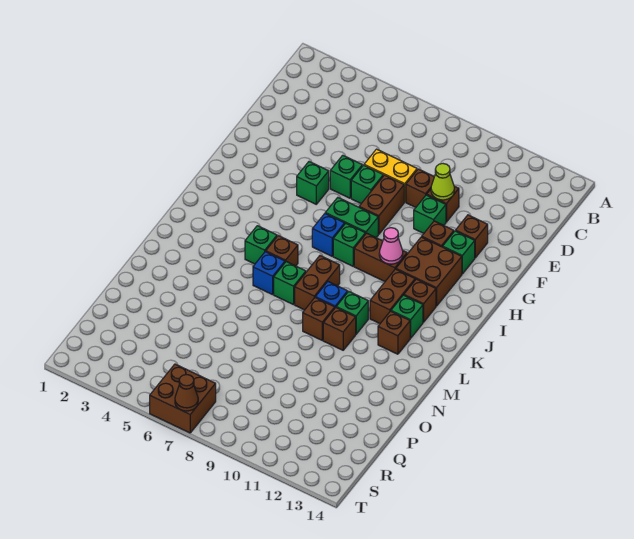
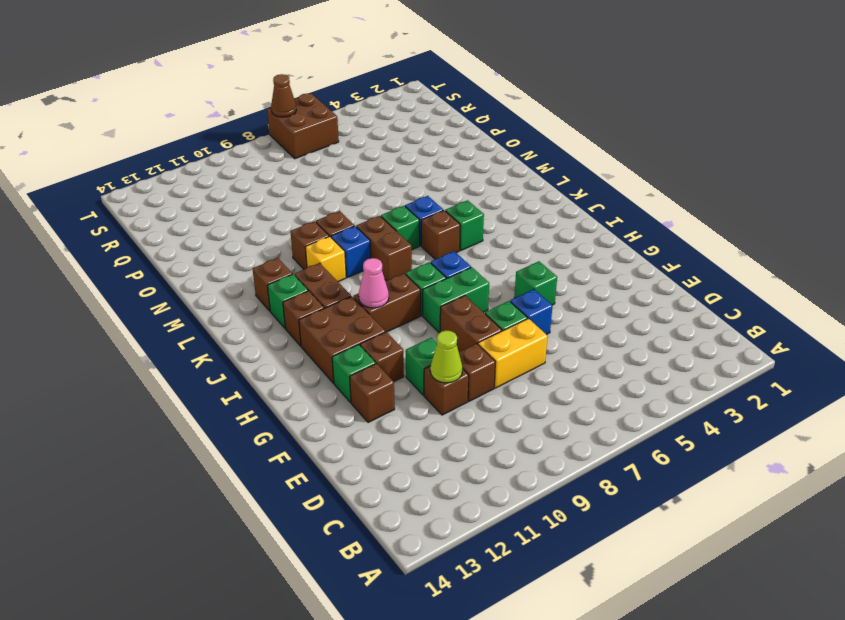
green brick F6 level 1 -> blue brick F6 level 1
green brick L10 level 1 -> yellow brick L10 level 1

